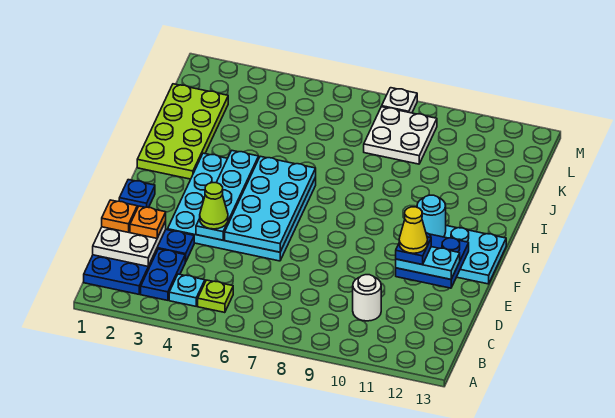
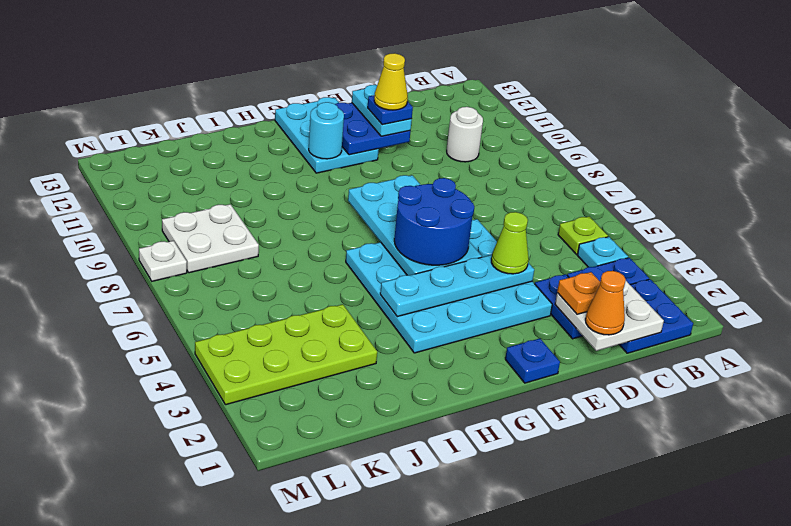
orange plate D1 level 3 -> orange cone D1 level 3
cyan plate E5:H6 level 2 -> cyan plate F5:G8 level 2
none -> blue round brick F5:G6 level 3
lime plate H1:K2 level 1 -> lime plate J3:M4 level 1

